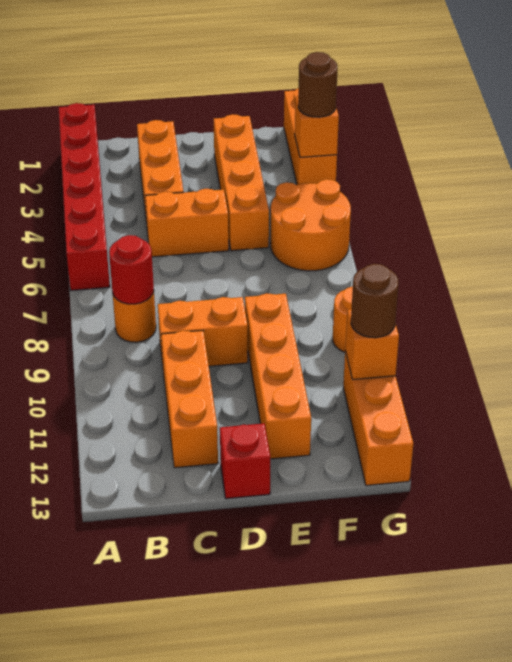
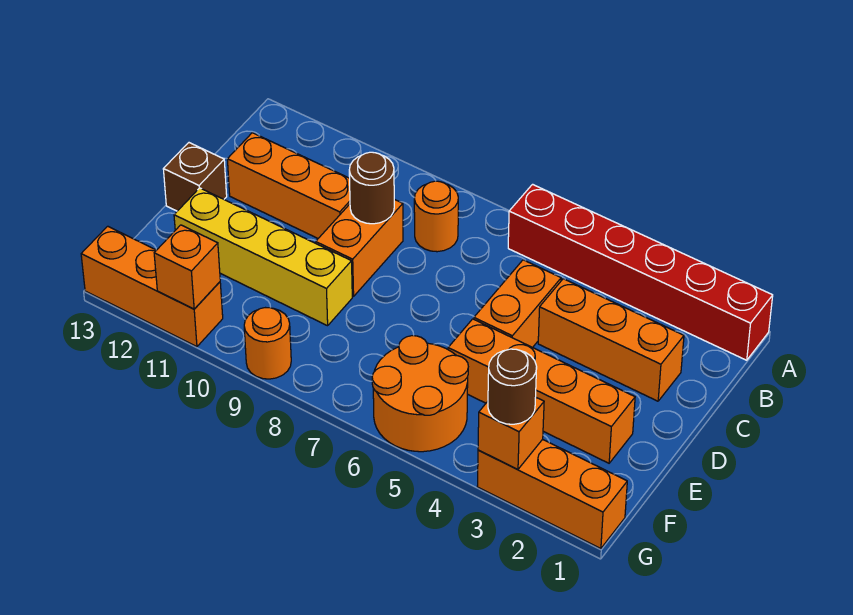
red round brick B8 level 2 -> none
red brick D13 level 1 -> brown brick D13 level 1
orange brick E9:E12 level 1 -> yellow brick E9:E12 level 1
brown round brick G11 level 3 -> brown round brick C9 level 2

